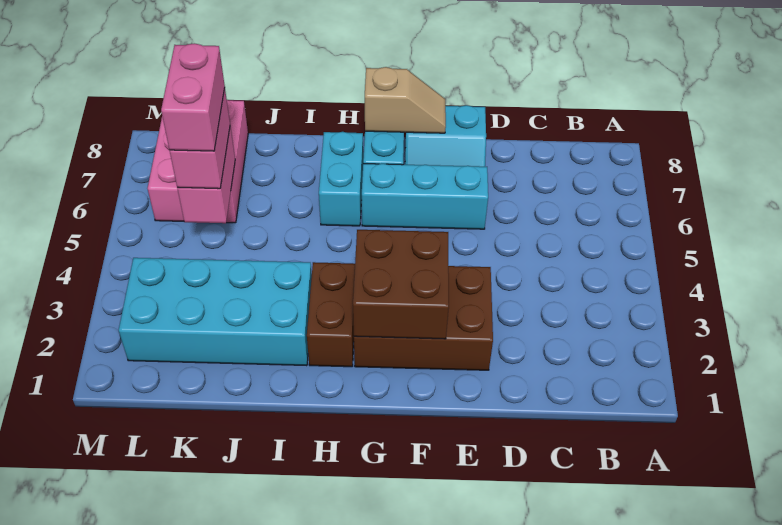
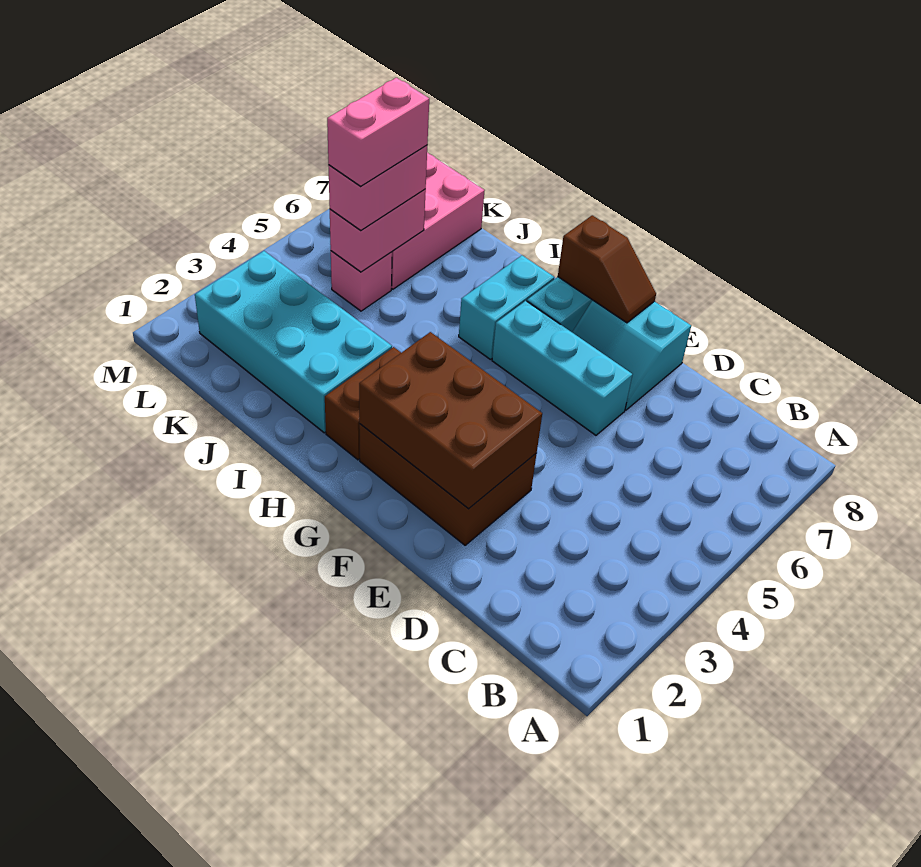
brown brick F2:G3 level 2 -> brown brick E2:G3 level 2
tan slope F8:G8 level 2 top G -> brown slope F8:G8 level 2 top G
none -> pink brick K5 level 1

